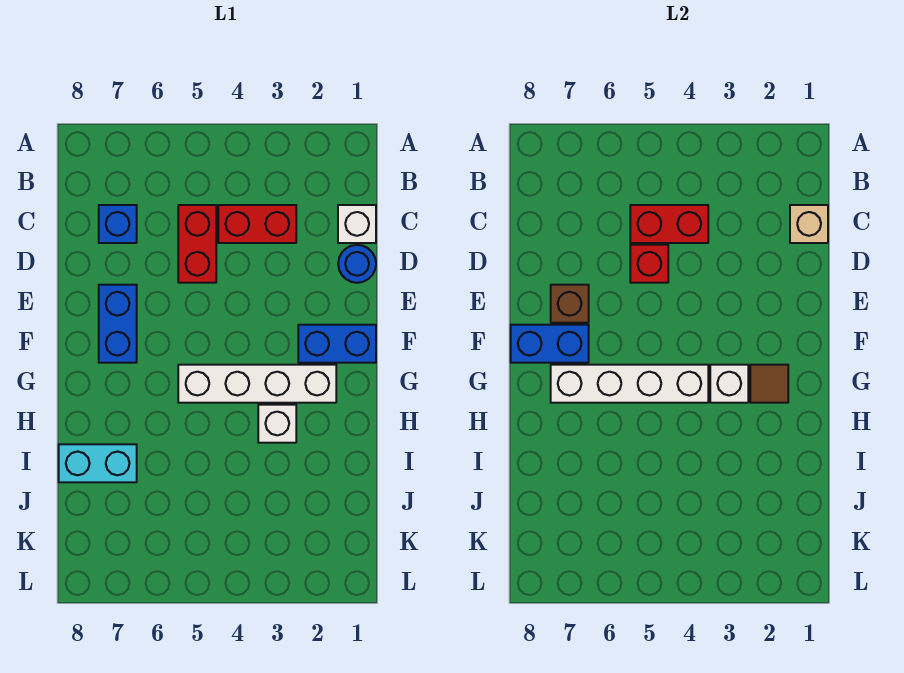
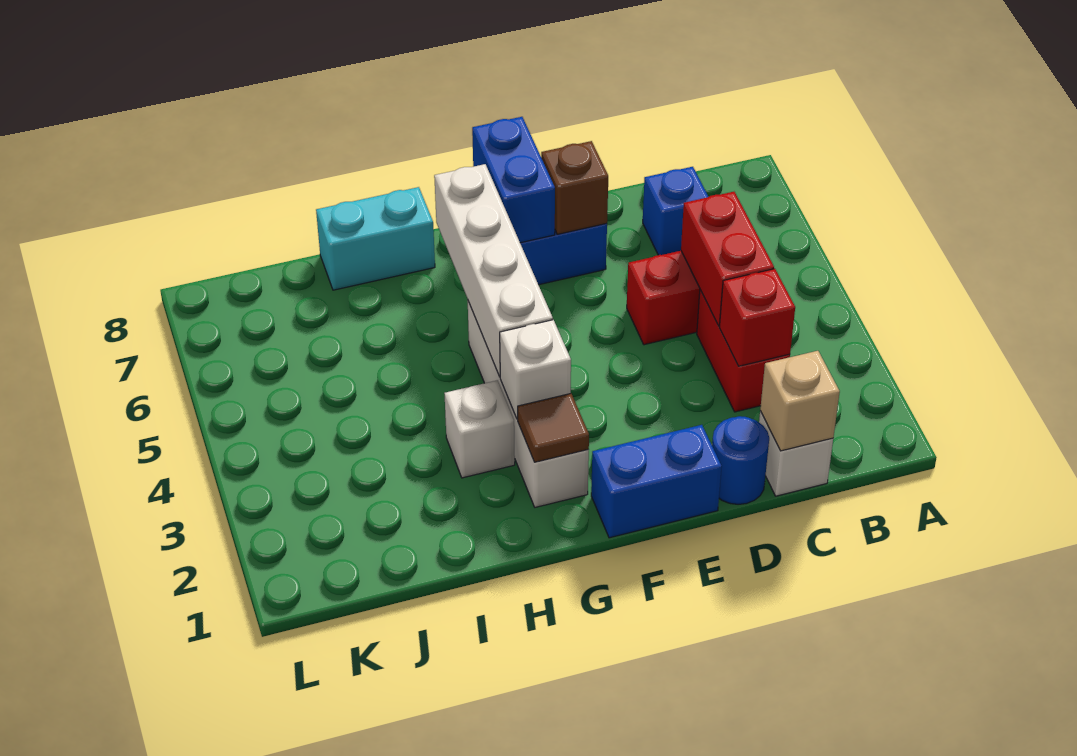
red brick D5 level 2 -> red brick C3 level 2
blue brick F1:F2 level 1 -> blue brick E1:F1 level 1
cyan brick I7:I8 level 1 -> cyan brick H8:I8 level 1

